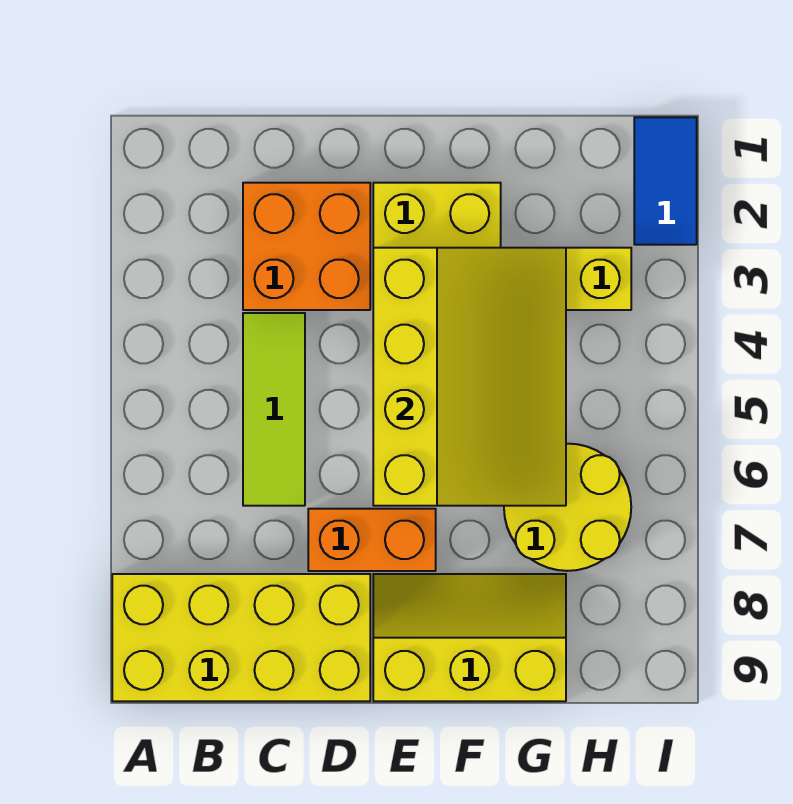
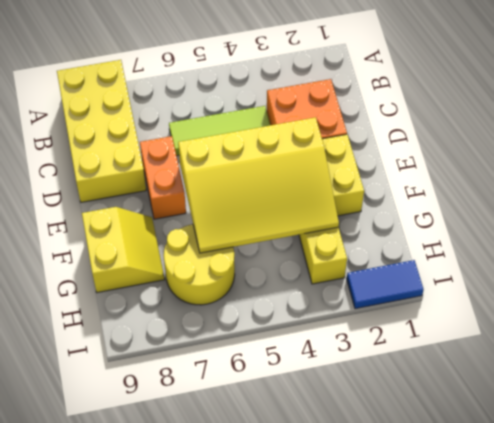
yellow slope E8:G9 level 1 top 9 -> yellow slope F8:G9 level 1 top 9

